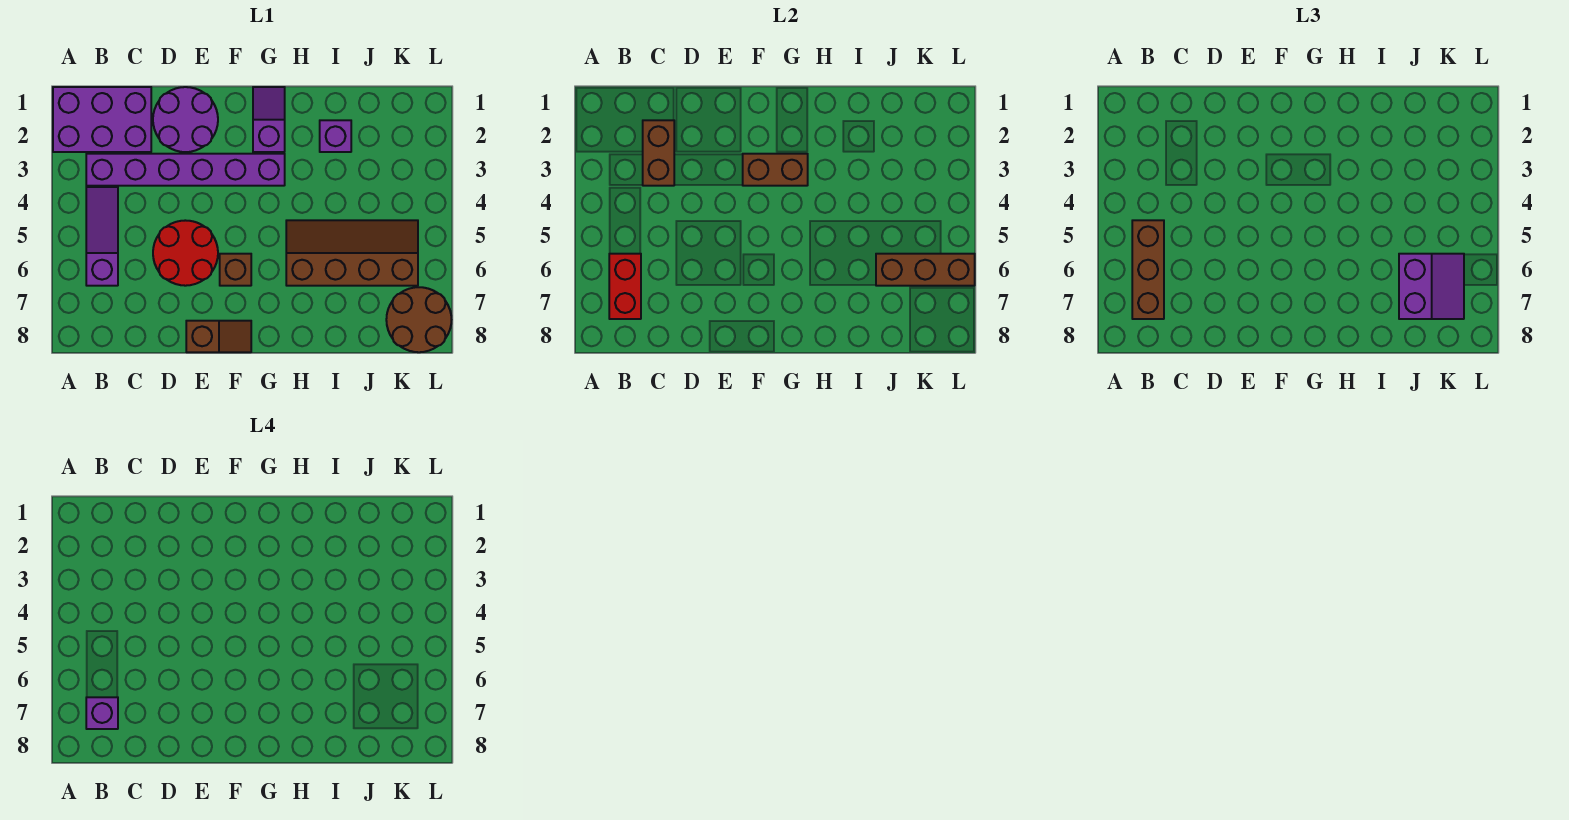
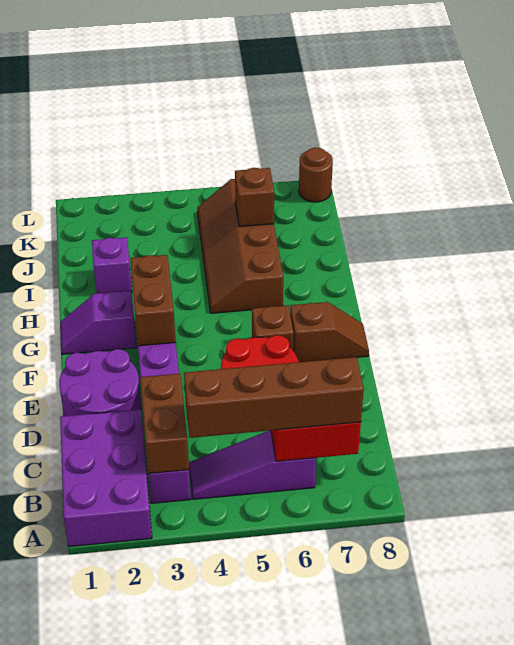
brown brick B5:B7 level 3 -> brown brick B4:B7 level 3
purple brick B7 level 4 -> none
brown brick C2:C3 level 2 -> brown brick B3:C3 level 2
brown slope E8:F8 level 1 top E -> brown slope F7:F8 level 1 top 7
brown brick J6:L6 level 2 -> brown brick J6 level 2
purple slope J6:K7 level 3 top J -> none
brown round brick K7:L8 level 1 -> brown round brick L8 level 1

